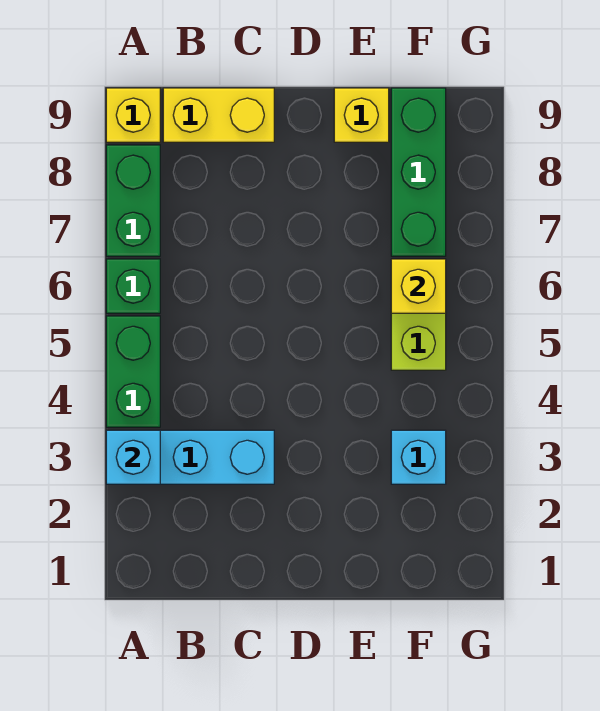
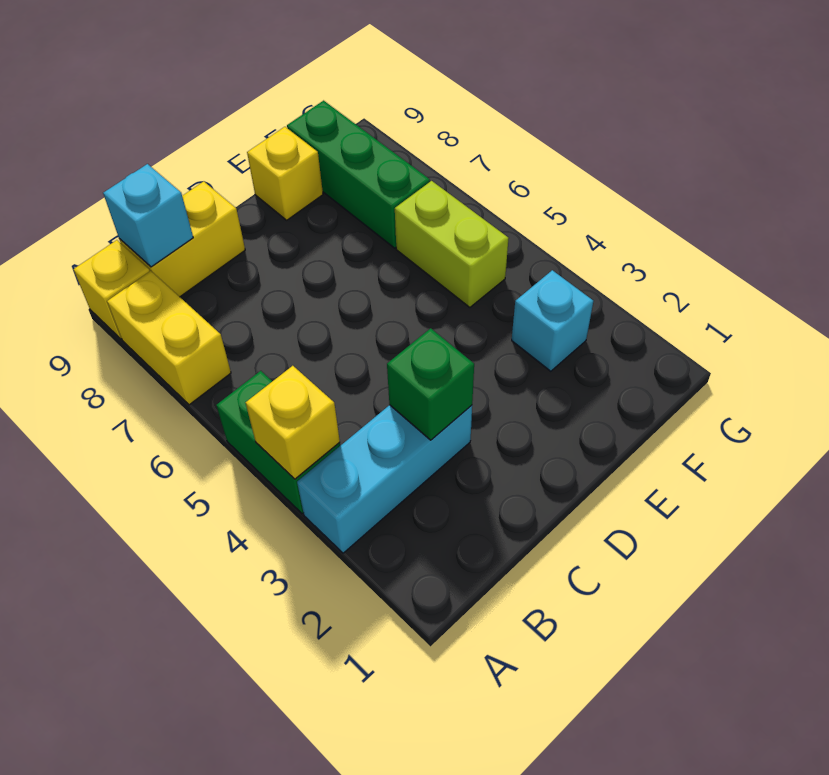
cyan brick A3 level 2 -> cyan brick B9 level 2
green brick A6 level 1 -> green brick C3 level 2
green brick A7:A8 level 1 -> yellow brick A7:A8 level 1
yellow brick F6 level 2 -> yellow brick A4 level 2

